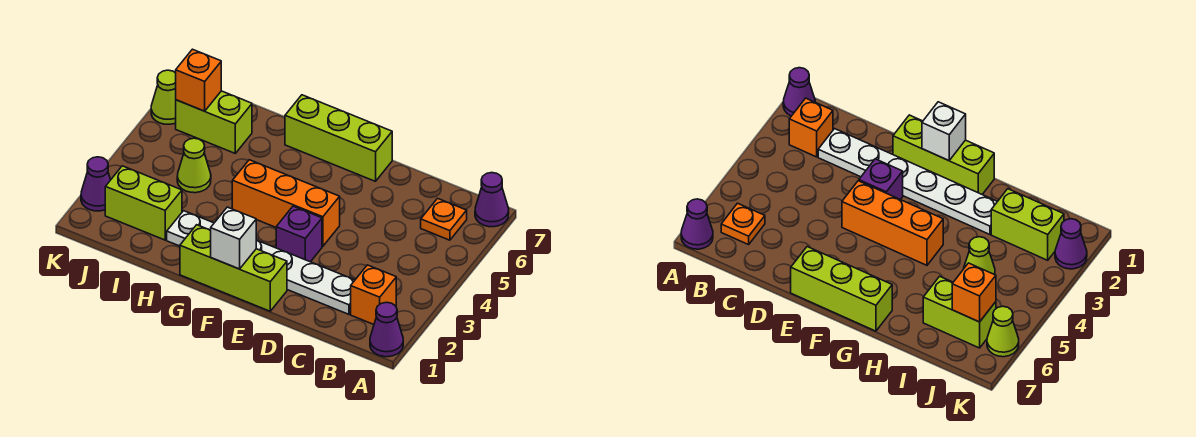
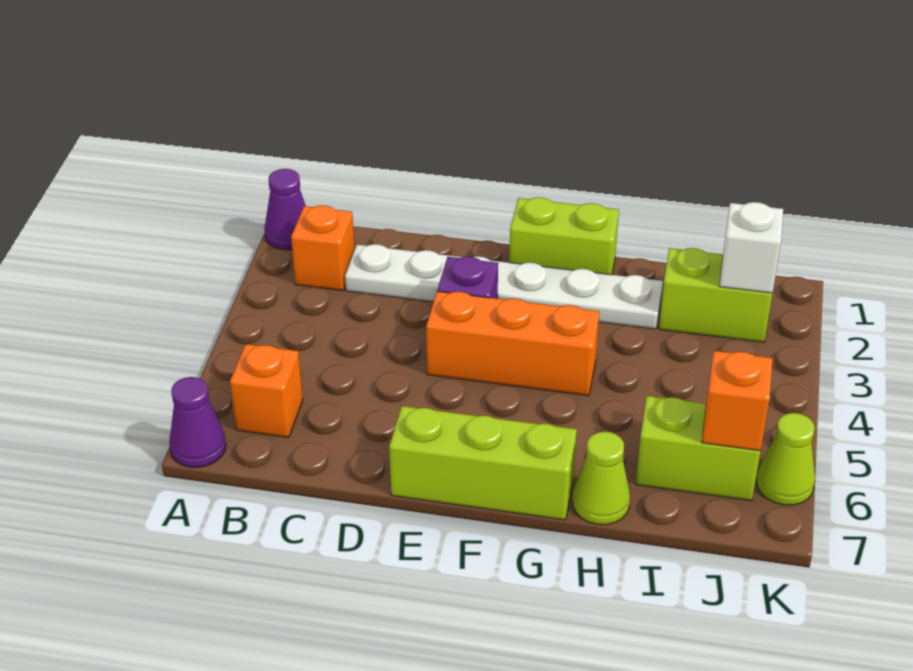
orange plate B6 level 1 -> orange brick B6 level 1
lime brick E1:G1 level 1 -> lime brick F1:G1 level 1
white brick F1 level 2 -> white brick J2 level 2
lime cone I4 level 1 -> lime cone H7 level 1
purple cone K2 level 1 -> none

